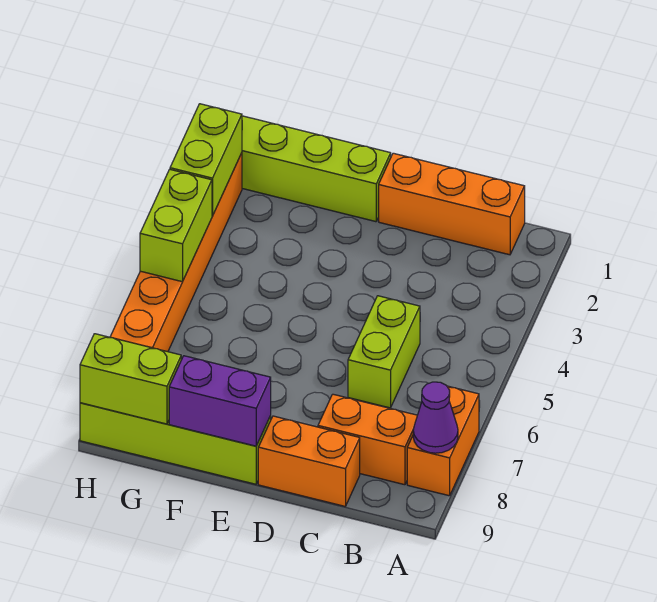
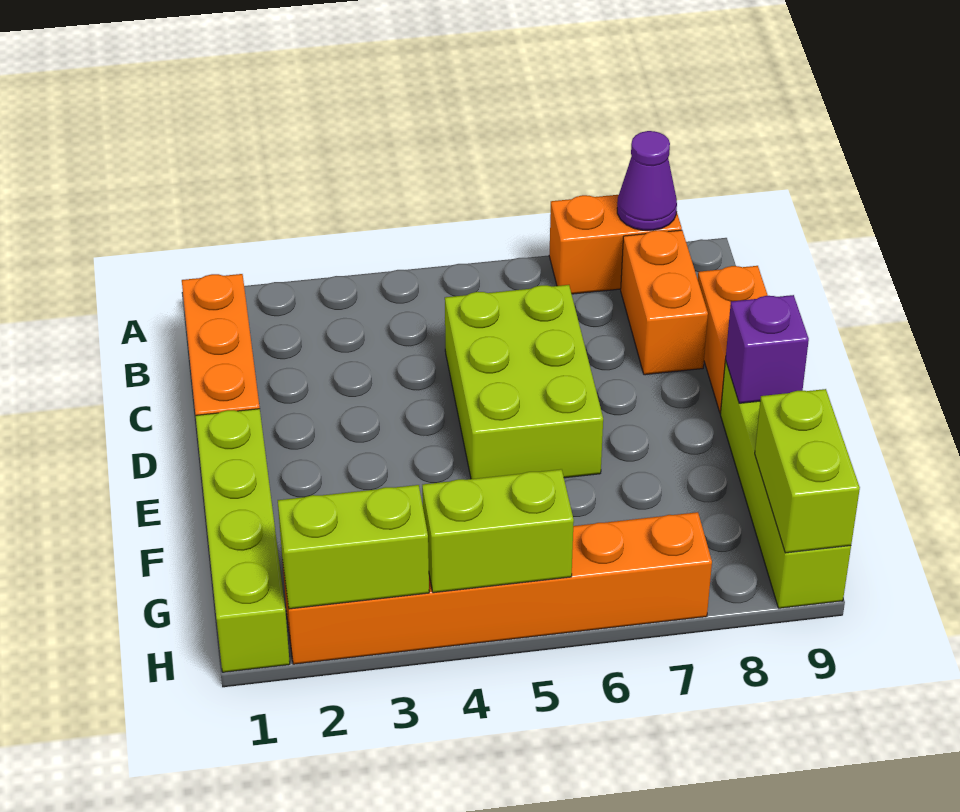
lime brick C5:C6 level 1 -> lime brick C5:E6 level 1
purple brick E9:F9 level 2 -> purple brick E9 level 2

